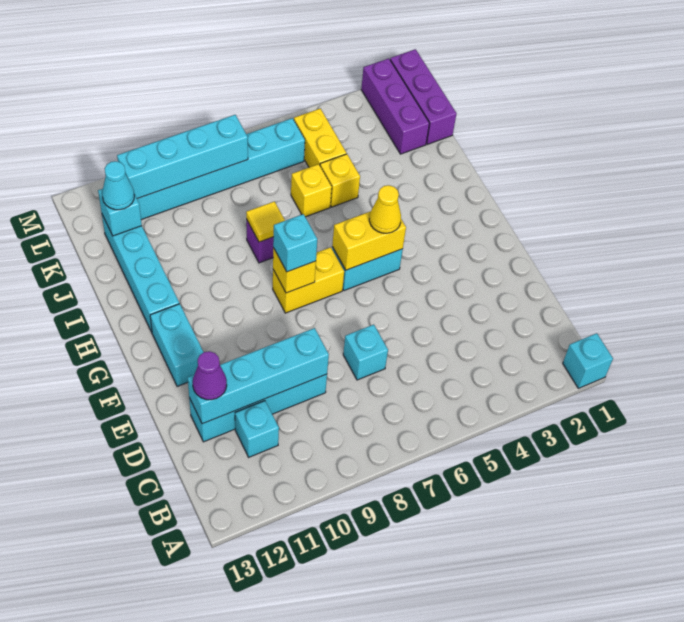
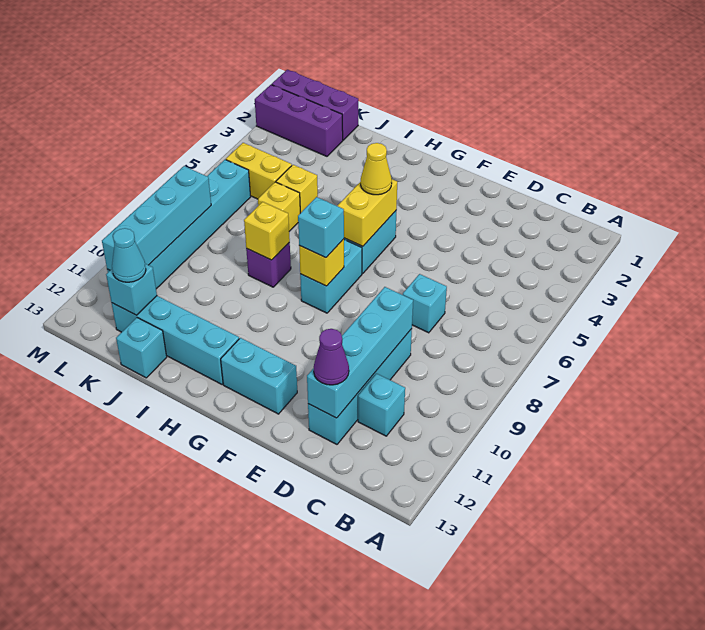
cyan brick A1 level 1 -> cyan brick J13 level 1
yellow brick G7:G8 level 1 -> cyan brick G7:G8 level 1
yellow tile I8 level 2 -> yellow brick I8 level 2

